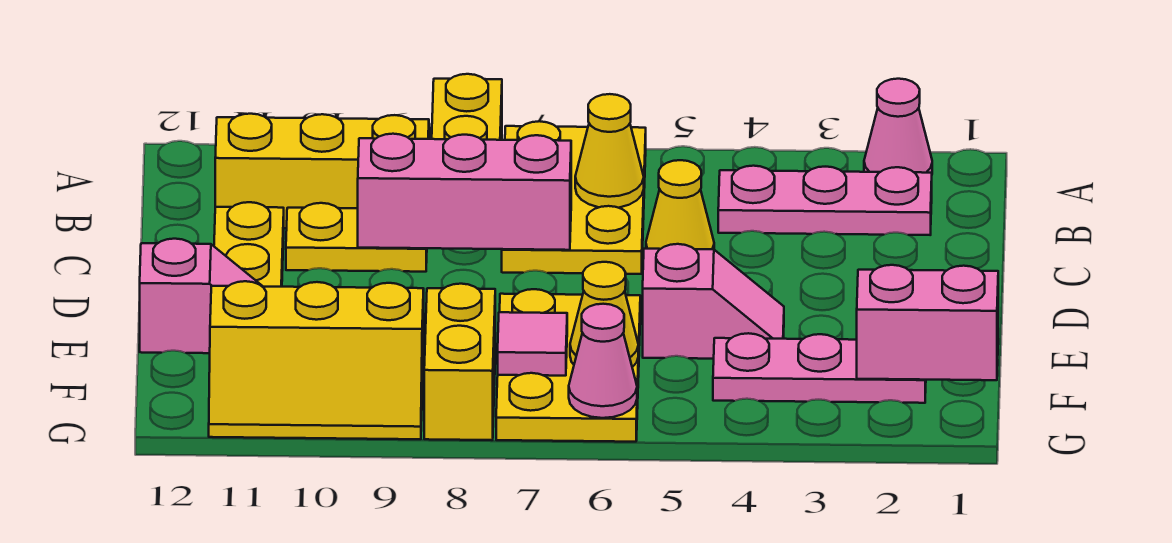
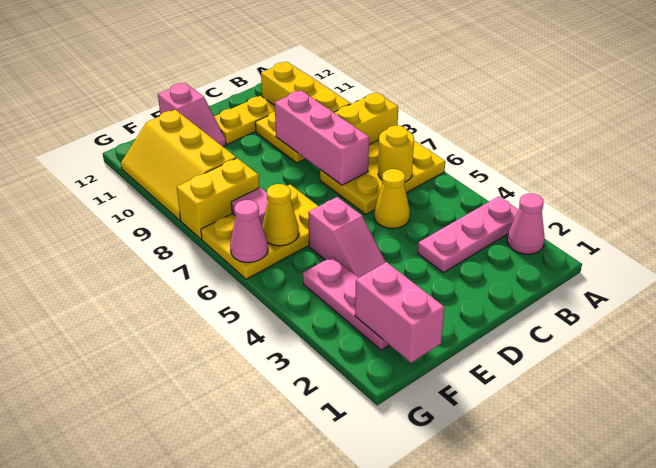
pink plate B2:B4 level 1 -> pink plate A3:C3 level 1
yellow cone B6 level 2 -> yellow round brick B6 level 2

